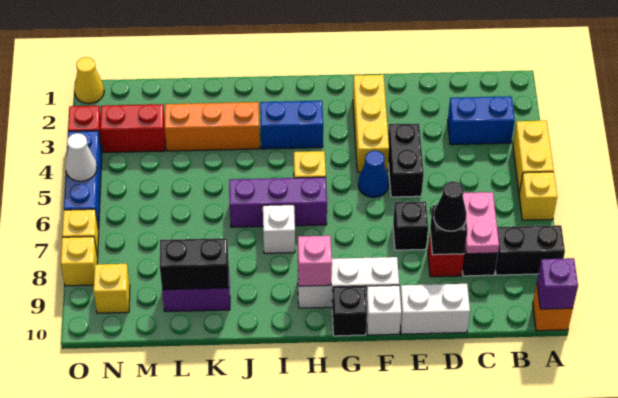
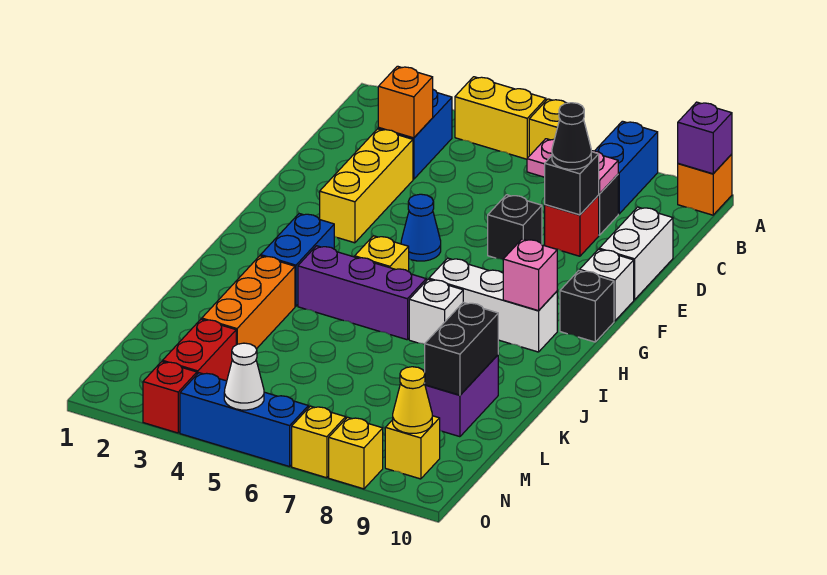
black brick A8:B8 level 1 -> blue brick A8:B8 level 1
none -> orange brick C3 level 2
black brick E4:E5 level 1 -> none
yellow brick F2:F4 level 1 -> yellow brick D3:F3 level 1
white brick F9:H9 level 1 -> white brick H7:H9 level 1
purple brick H6:J6 level 1 -> purple brick I4:I6 level 1
yellow cone O1 level 1 -> yellow cone N9 level 2

